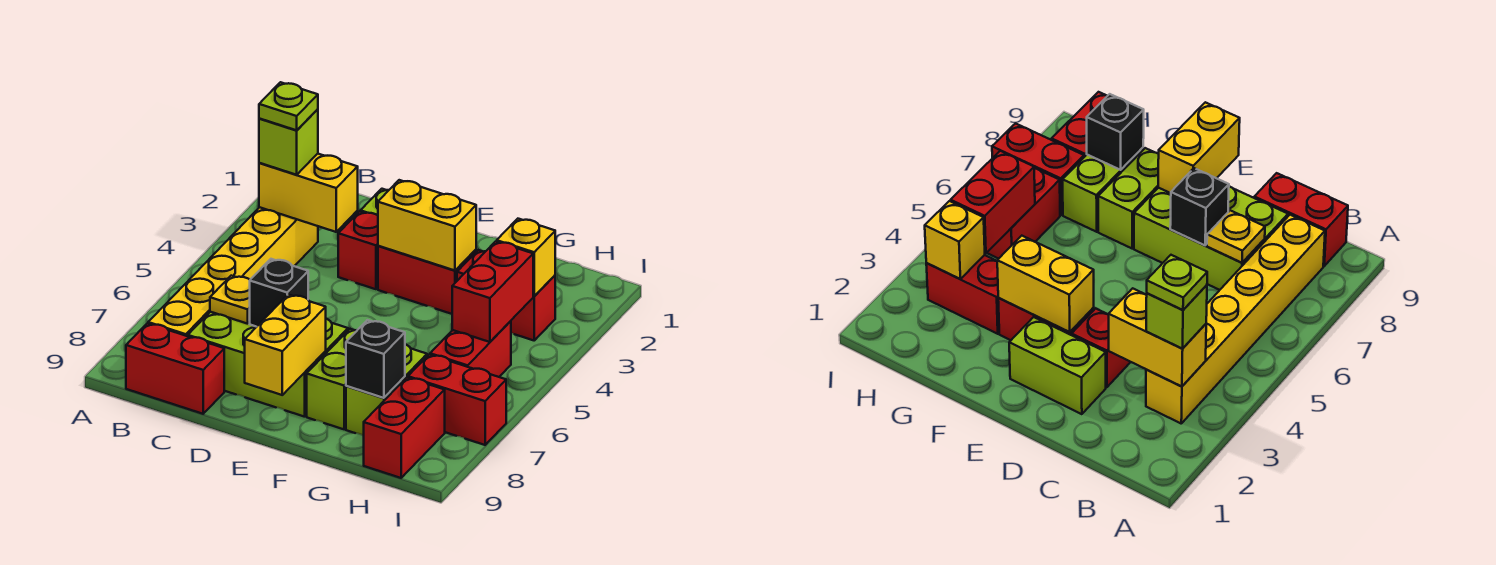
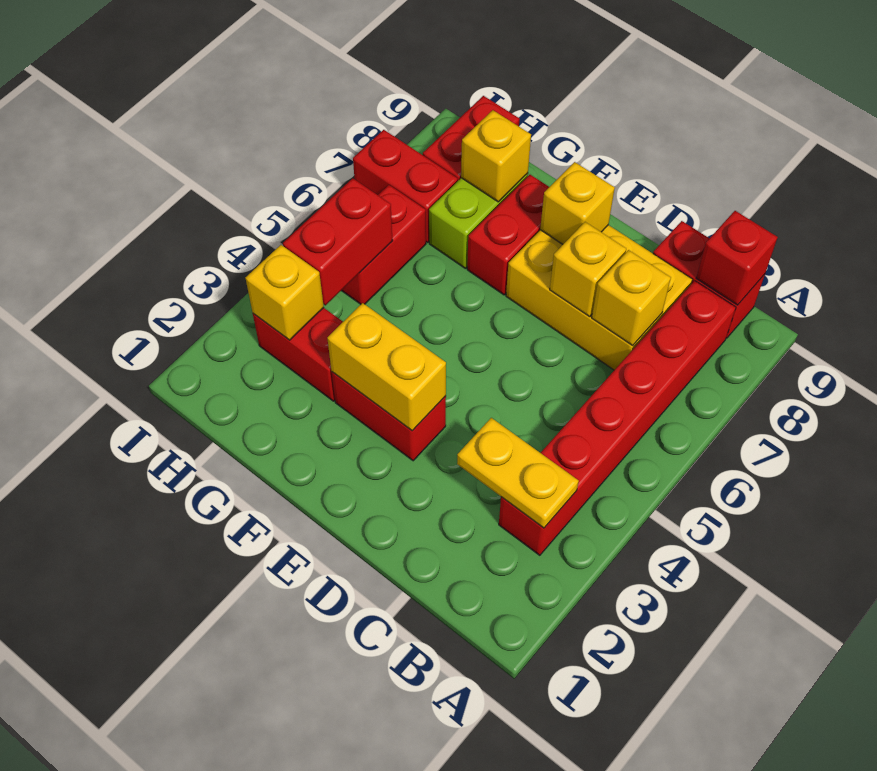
yellow brick B3:B8 level 1 -> red brick B3:B8 level 1
yellow brick B3:C3 level 2 -> yellow plate B3:C3 level 2
lime brick B3 level 3 -> none
lime plate B3 level 4 -> none
lime brick C7:E8 level 1 -> yellow brick C7:E8 level 1
yellow plate C7 level 2 -> yellow brick C7 level 2
lime brick D2:E2 level 1 -> none
red brick D3 level 1 -> red brick B9 level 2
black brick D7 level 2 -> yellow brick D7 level 2
yellow brick E8:E9 level 2 -> yellow brick E8 level 2
lime brick F7:F8 level 1 -> red brick F7:F8 level 1
black brick G8 level 2 -> yellow brick G8 level 2

